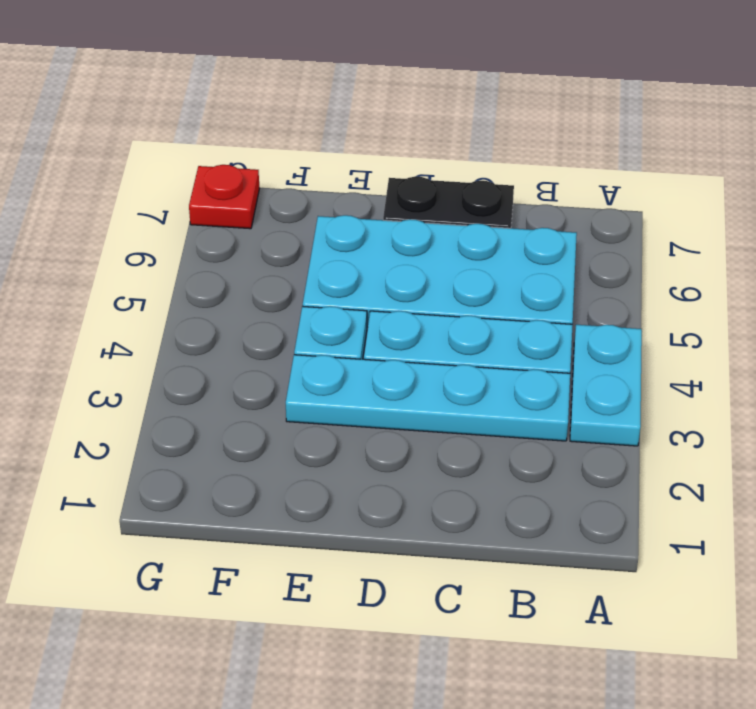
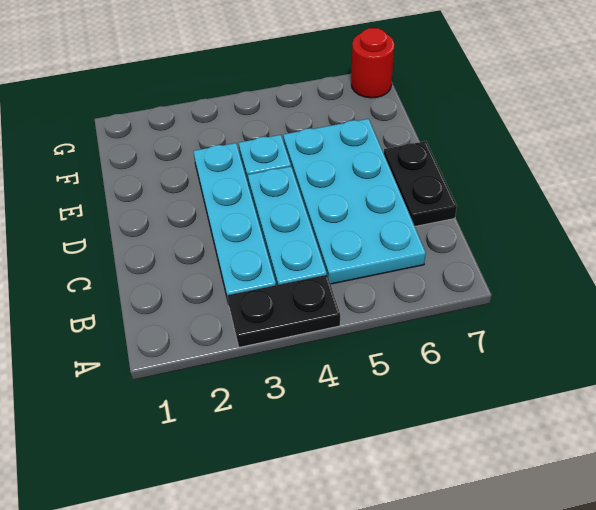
cyan plate A3:A4 level 1 -> black plate A3:A4 level 1
red plate G7 level 1 -> red round brick G7 level 1

